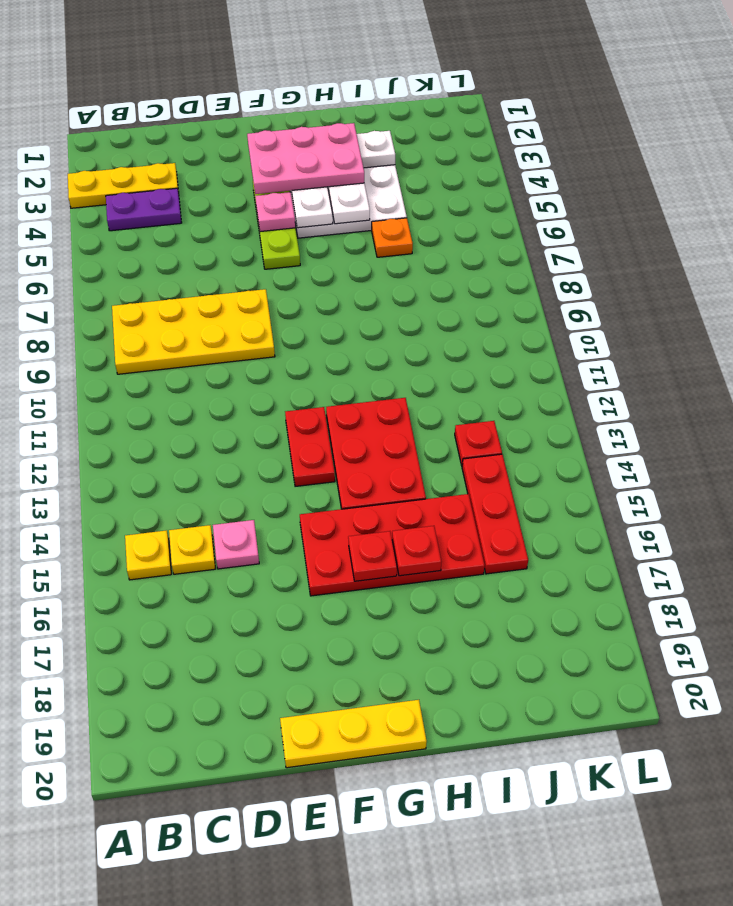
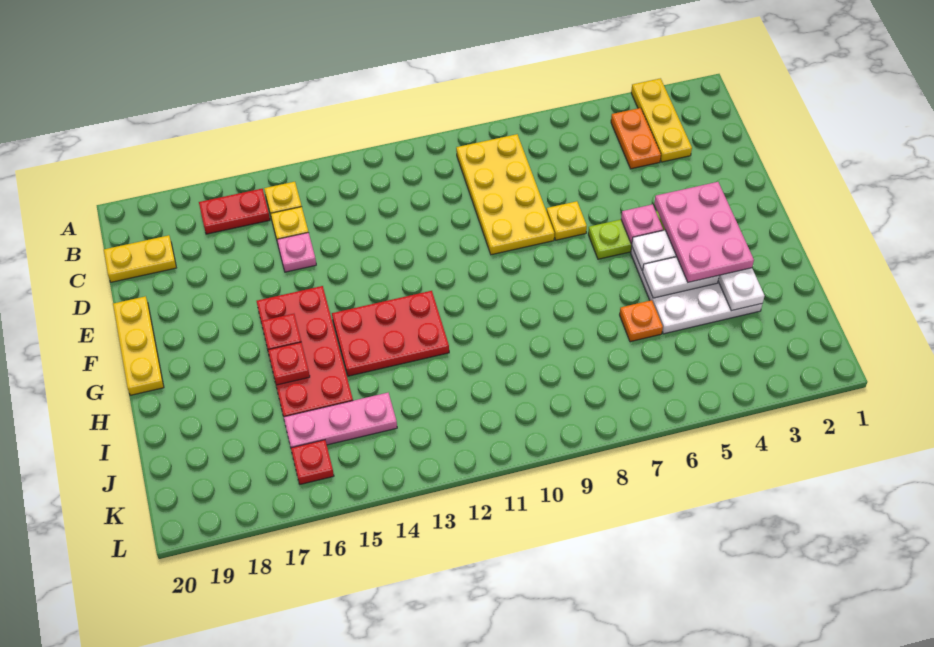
purple plate B4:C4 level 1 -> orange plate B4:C4 level 1
none -> yellow plate C19:C20 level 1
none -> yellow plate E7 level 1
red plate F12:F13 level 1 -> red plate B16:B17 level 1
red plate J13 level 1 -> red plate K16 level 1
red plate J14:J16 level 1 -> pink plate J14:J16 level 1

